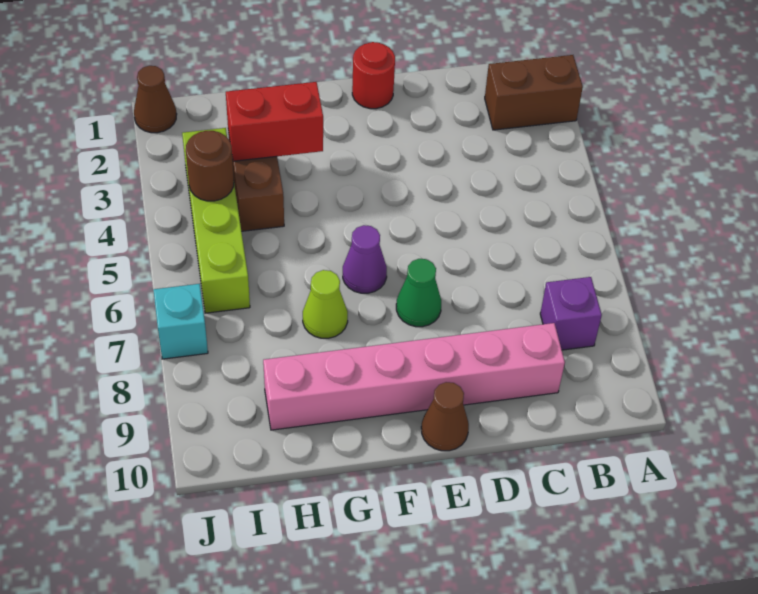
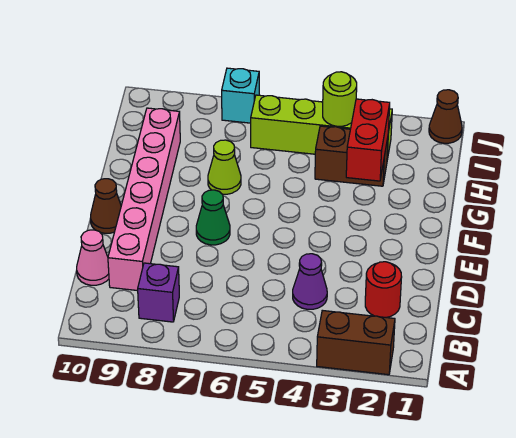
brown brick A2:B2 level 1 -> brown brick A2:A3 level 1
none -> pink cone C10 level 1
red round brick E1 level 1 -> red round brick C2 level 1
purple cone F6 level 1 -> purple cone C4 level 1
brown round brick I4 level 2 -> lime round brick I4 level 2

